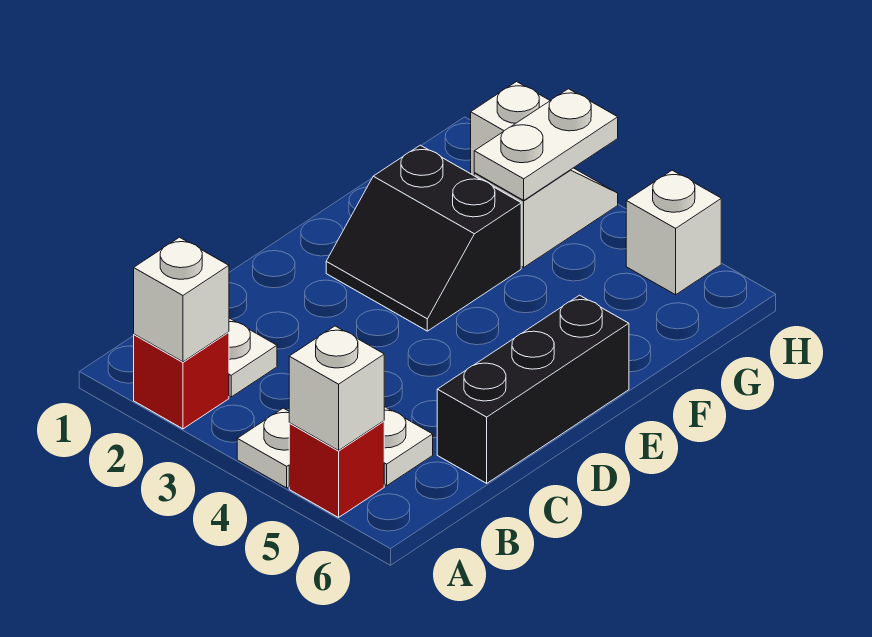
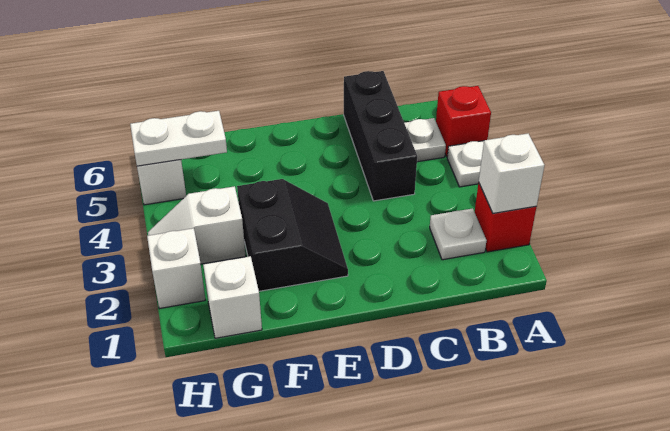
white brick A5 level 2 -> white brick G1 level 1
black brick C6:E6 level 1 -> black brick C4:C6 level 1
white plate G3:H3 level 2 -> white plate G5:H5 level 2

